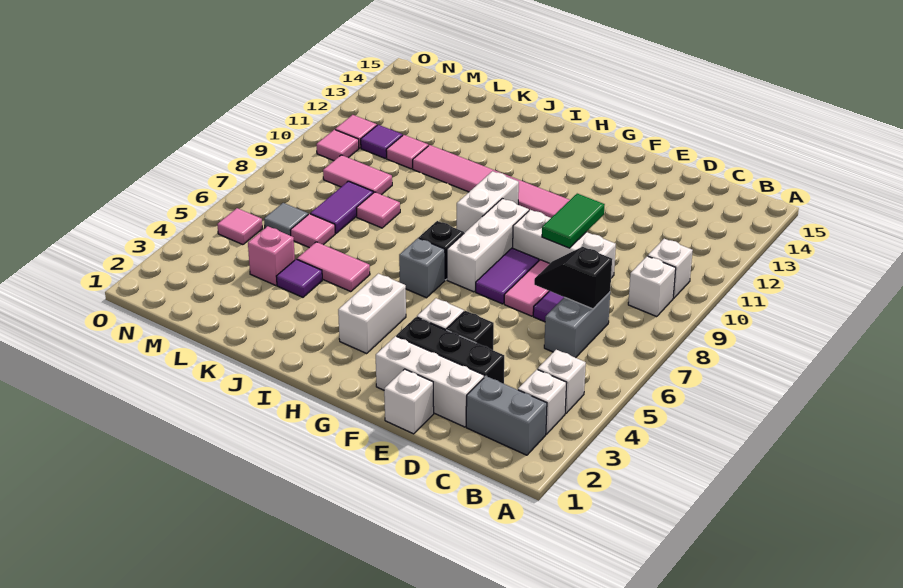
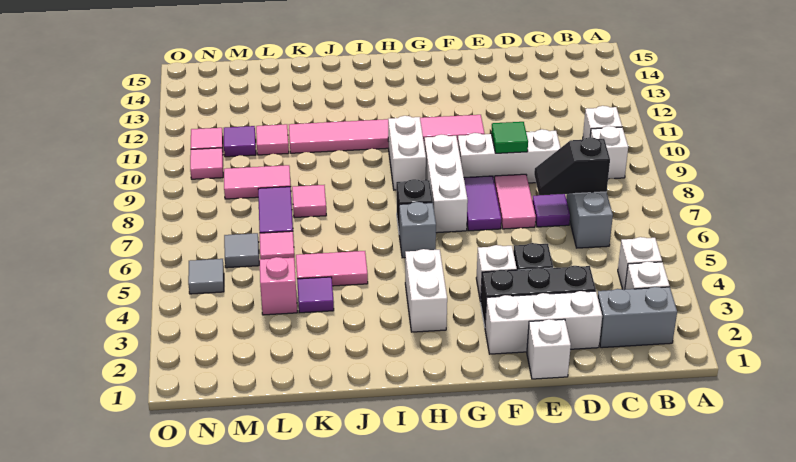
green tile E9:E10 level 2 -> green tile E9 level 2
pink tile N5 level 1 -> grey tile N5 level 1

